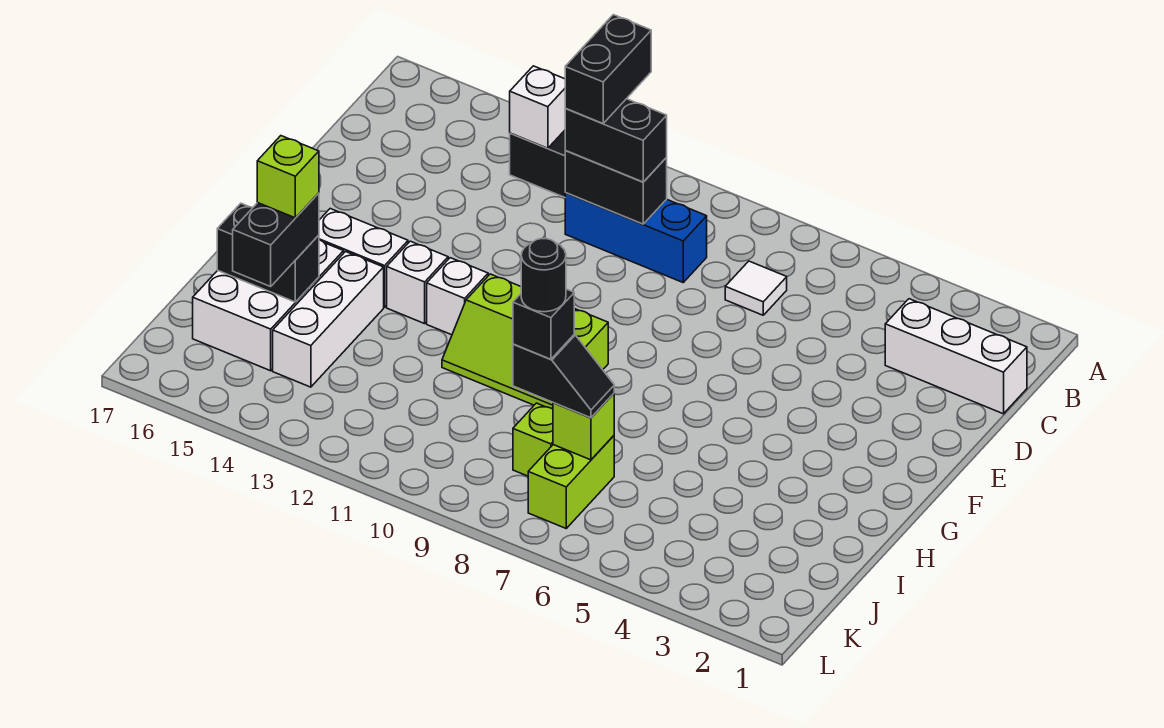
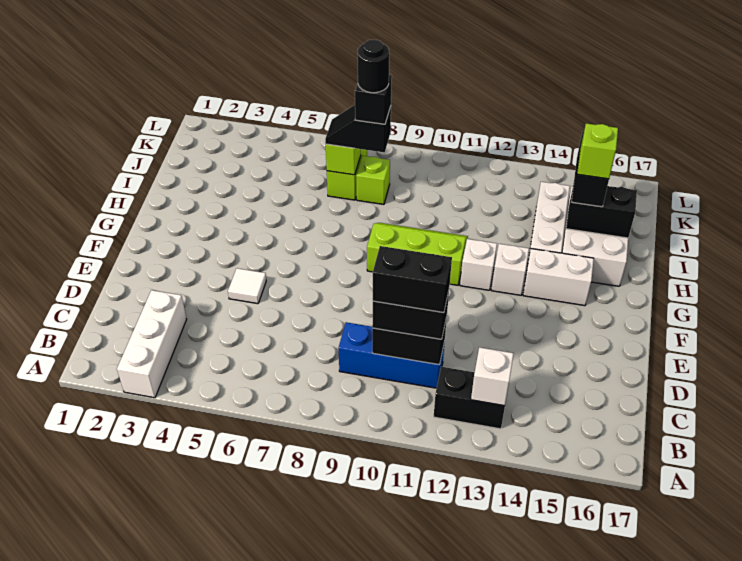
black brick B11:C11 level 4 -> black brick C10:C11 level 4
white brick C1:C3 level 1 -> white brick A3:C3 level 1
white tile C7 level 1 -> white tile E5 level 1

